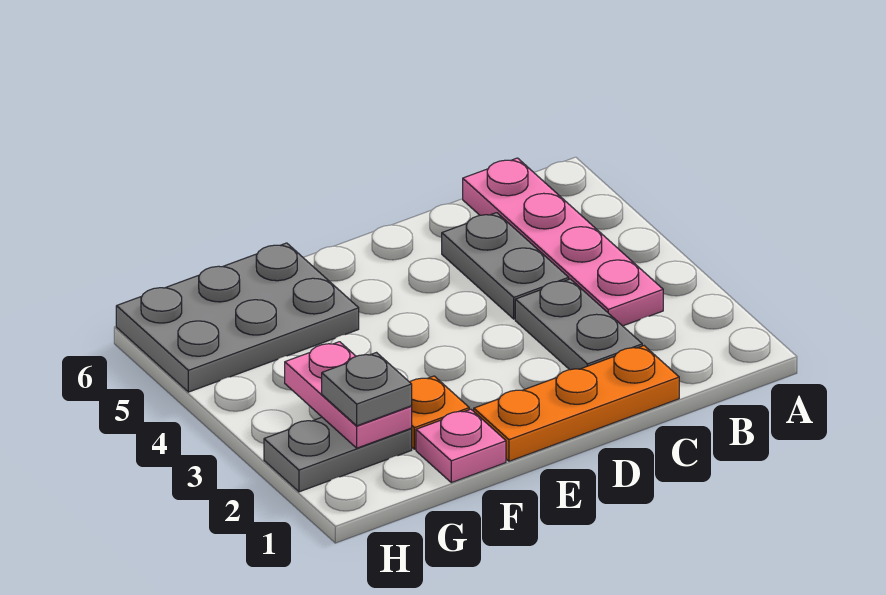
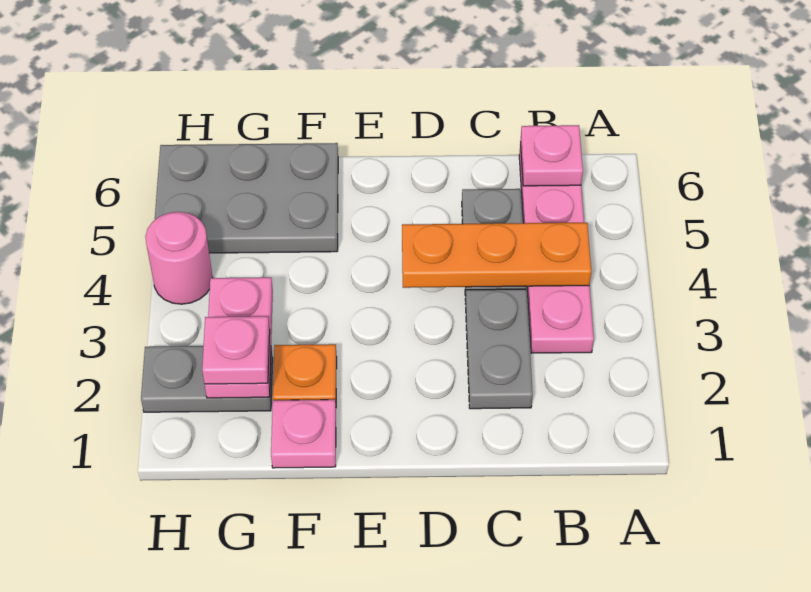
none -> pink plate B6 level 2
orange plate C1:E1 level 1 -> orange plate B4:D4 level 2
grey plate G2 level 3 -> pink plate G2 level 3
none -> pink round brick H4 level 1

